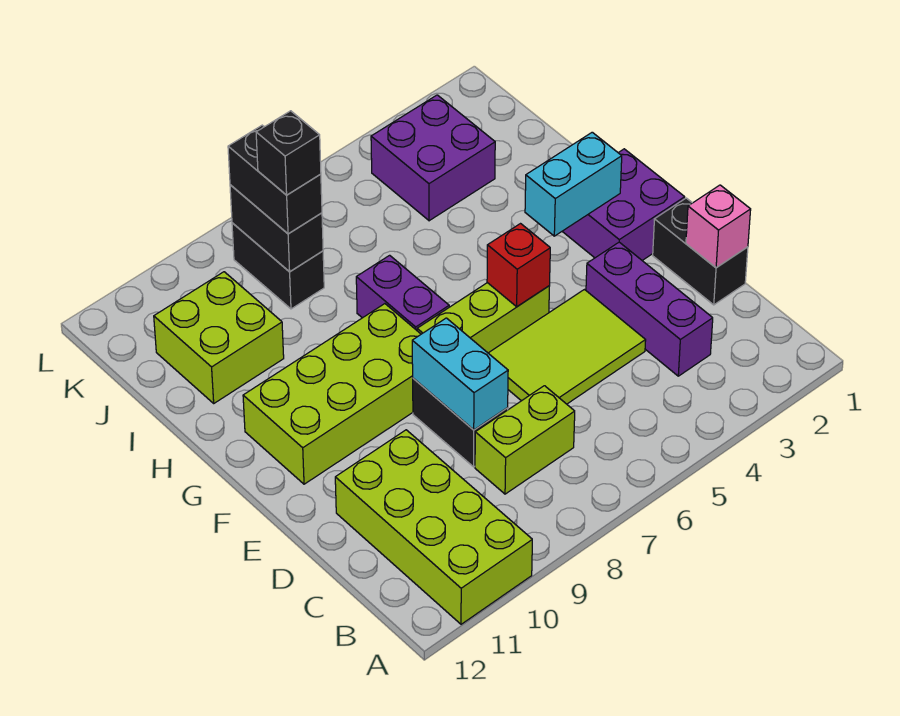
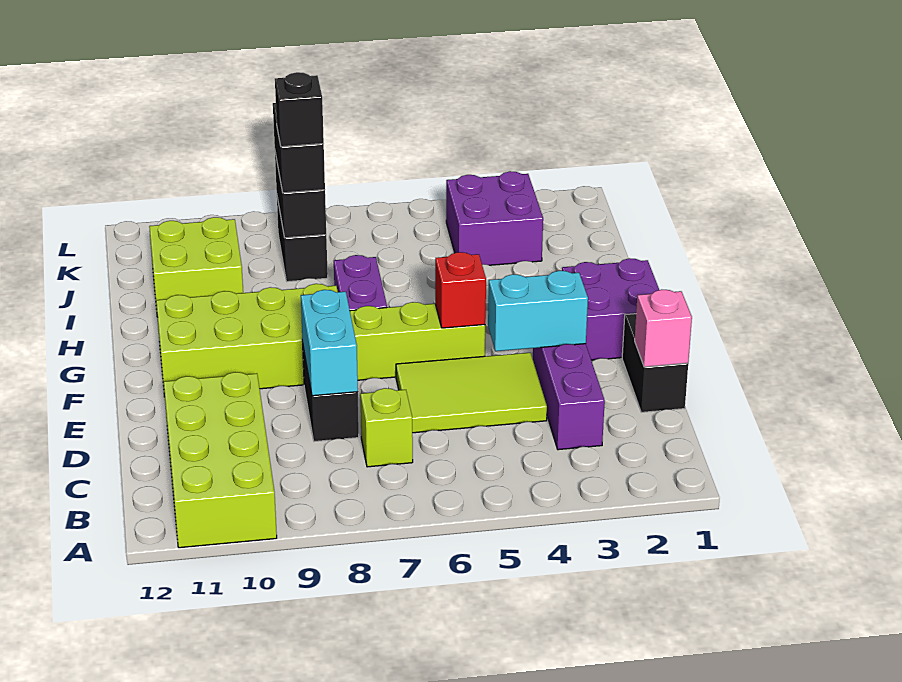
lime brick C7:C8 level 1 -> lime brick C7 level 1
cyan brick G2:G3 level 2 -> cyan brick E3:E4 level 2

